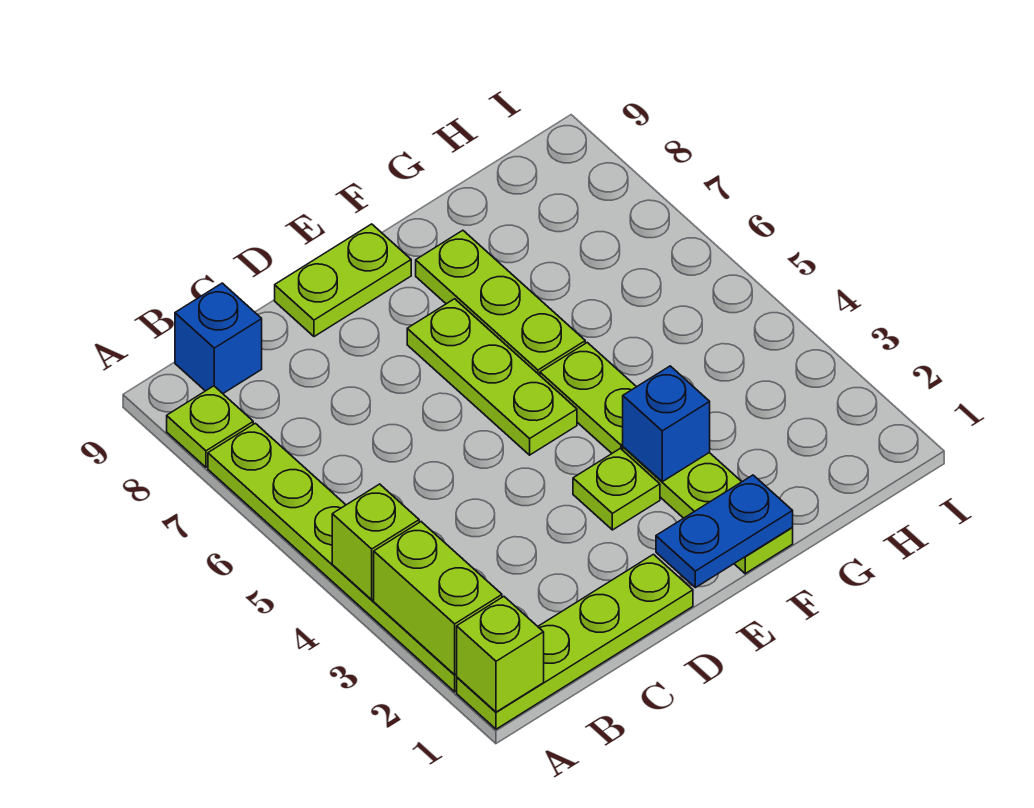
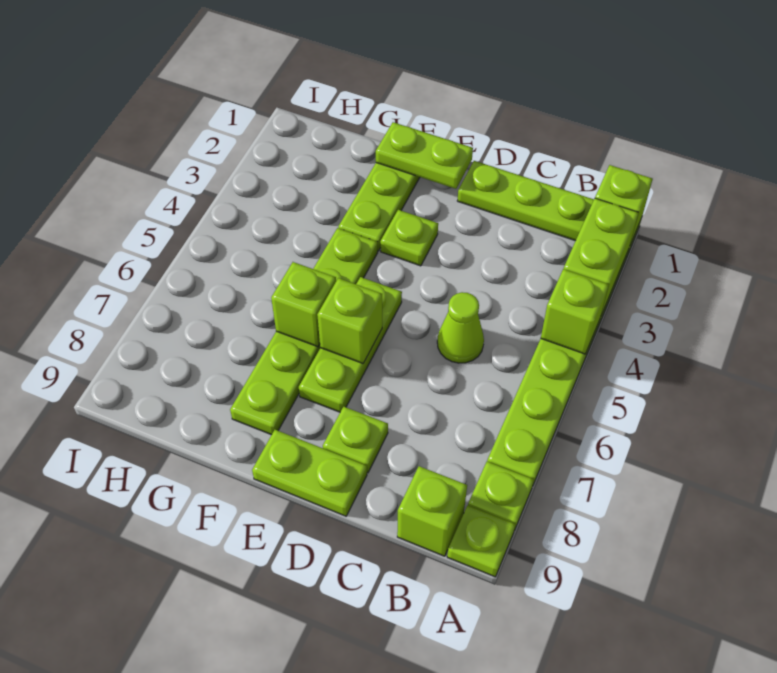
none -> lime plate A9 level 1
blue brick B9 level 1 -> lime brick B9 level 1
none -> lime cone C5 level 1
none -> lime plate D8 level 1
blue plate E1:F1 level 2 -> lime plate E1:F1 level 2
none -> lime brick E6 level 2
blue brick F3 level 2 -> none
none -> lime brick F6 level 2

